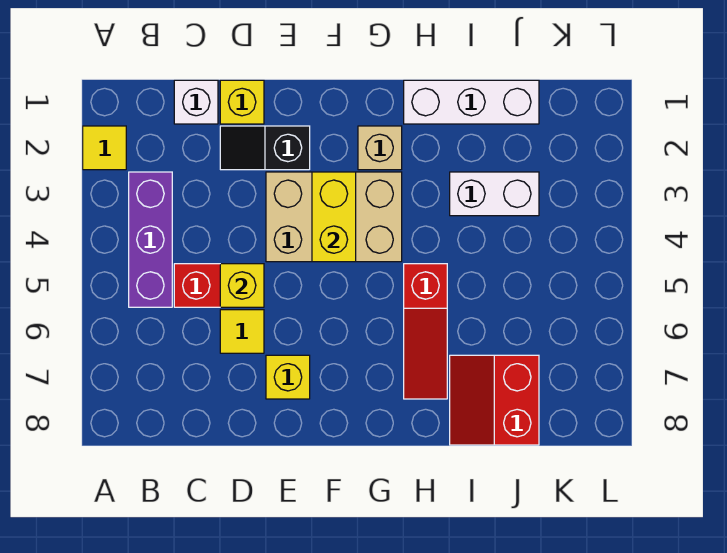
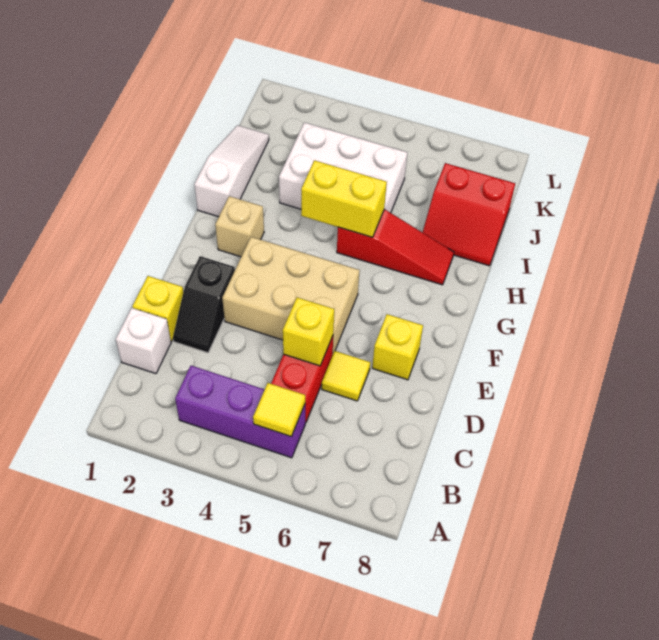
yellow tile A2 level 1 -> yellow tile B5 level 2
tan brick E3:G4 level 1 -> tan brick E3:F5 level 1
yellow brick F3:F4 level 2 -> yellow brick H4:H5 level 2
white brick H1:J1 level 1 -> white slope H1:J1 level 1 top H
white brick I3:J3 level 1 -> white brick I3:J5 level 1

